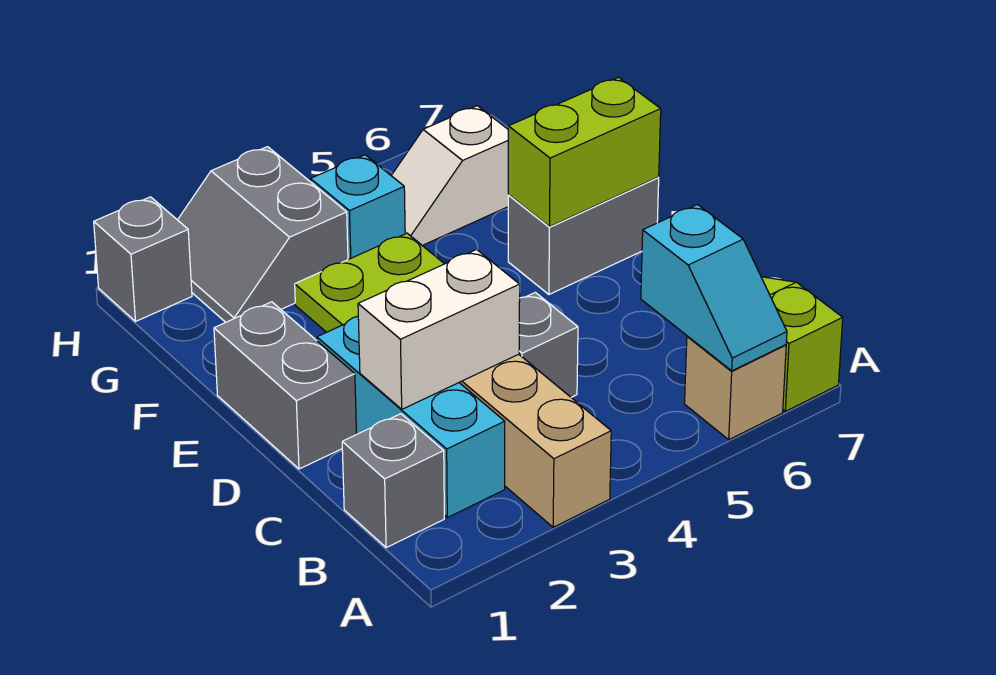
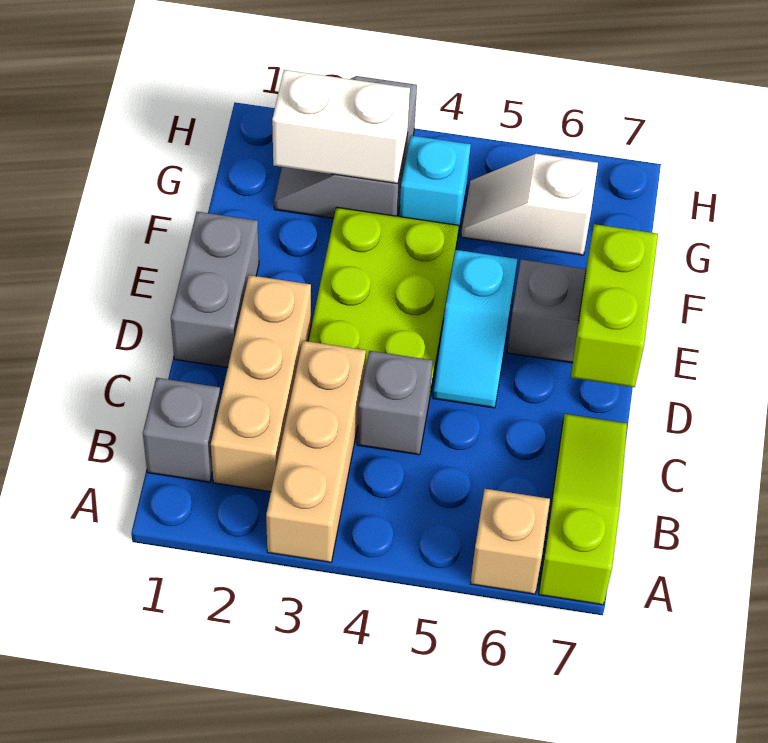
cyan slope A6:B6 level 2 top B -> cyan slope D5:E5 level 1 top E
cyan brick B2:D2 level 1 -> tan brick B2:D2 level 1
white brick C2:C3 level 2 -> white brick G2:G3 level 2
lime brick E6:E7 level 2 -> lime brick D7:E7 level 2
grey brick H1 level 1 -> none

